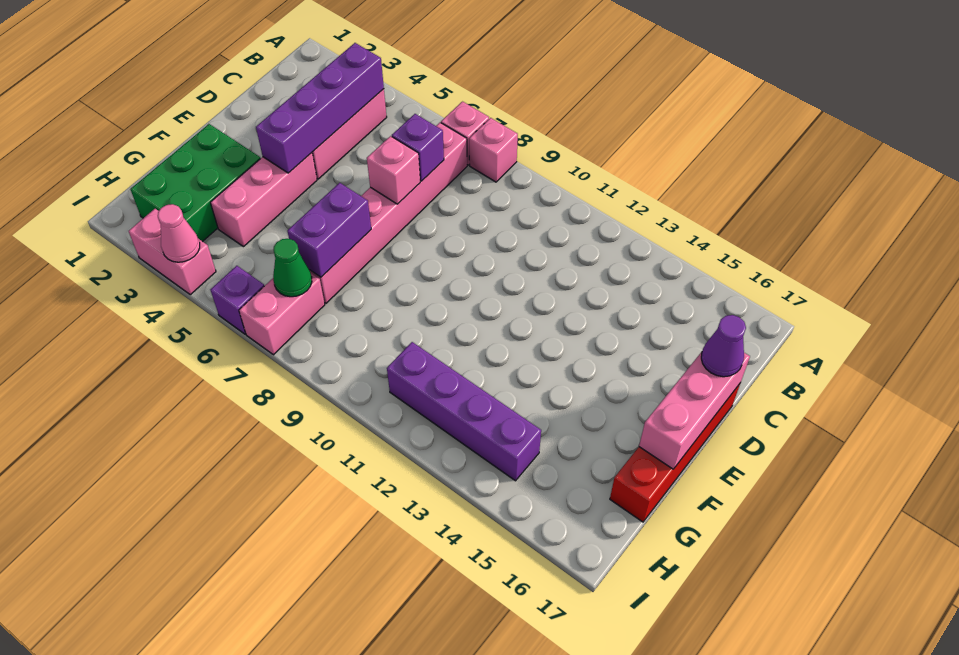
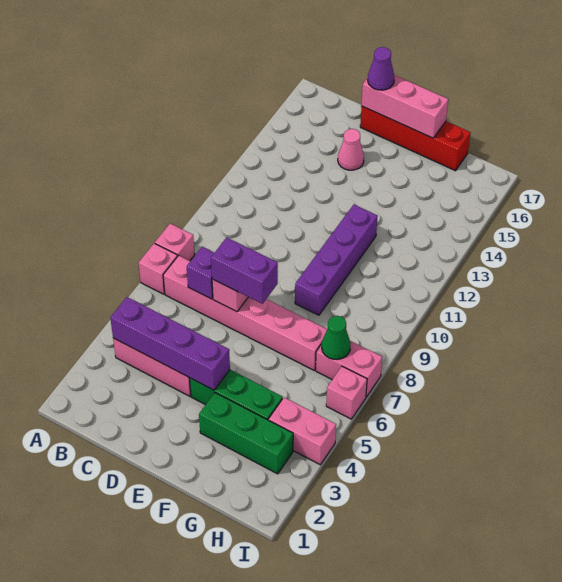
pink brick E4:G4 level 1 -> green brick E4:G4 level 1
green brick F2:H3 level 1 -> green brick F3:H3 level 1
purple brick F7:G7 level 2 -> purple brick D7:E7 level 3
purple brick H11:H14 level 1 -> purple brick F9:F12 level 1
pink brick I3:I4 level 1 -> pink brick H4:I4 level 1
pink cone I4 level 2 -> pink cone D15 level 1
purple brick I6 level 1 -> pink brick I6 level 1

